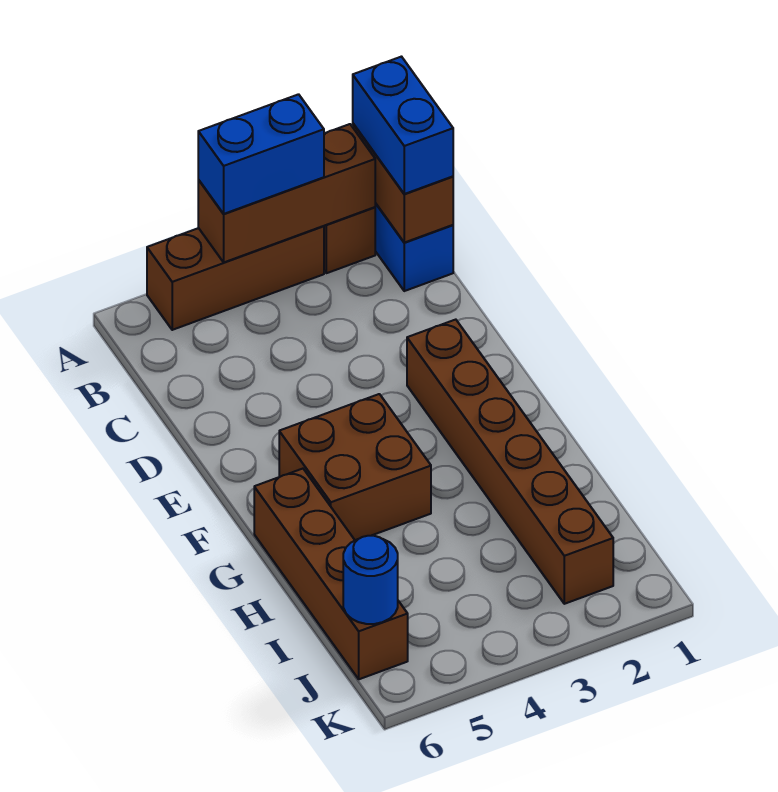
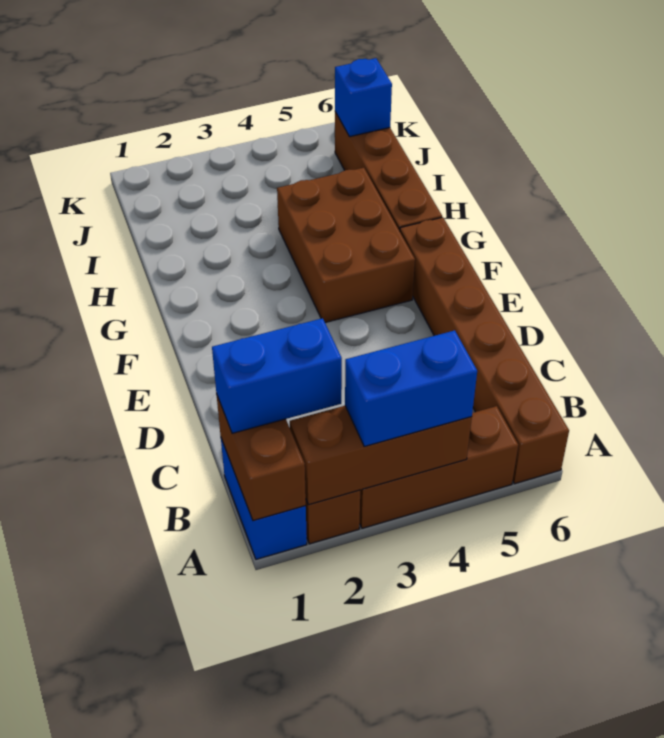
blue brick A1:B1 level 3 -> blue brick B1:B2 level 3
brown brick E2:J2 level 1 -> brown brick A6:F6 level 1
brown brick F4:G5 level 1 -> brown brick F4:H5 level 1
blue round brick J6 level 2 -> blue brick J6 level 2

